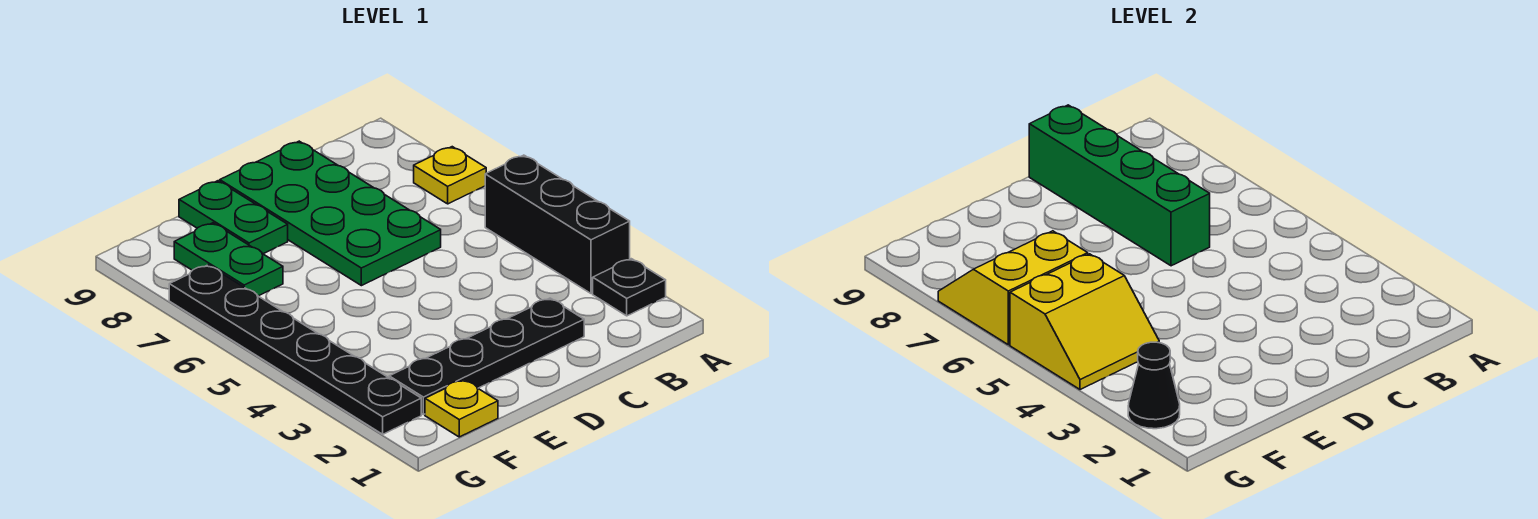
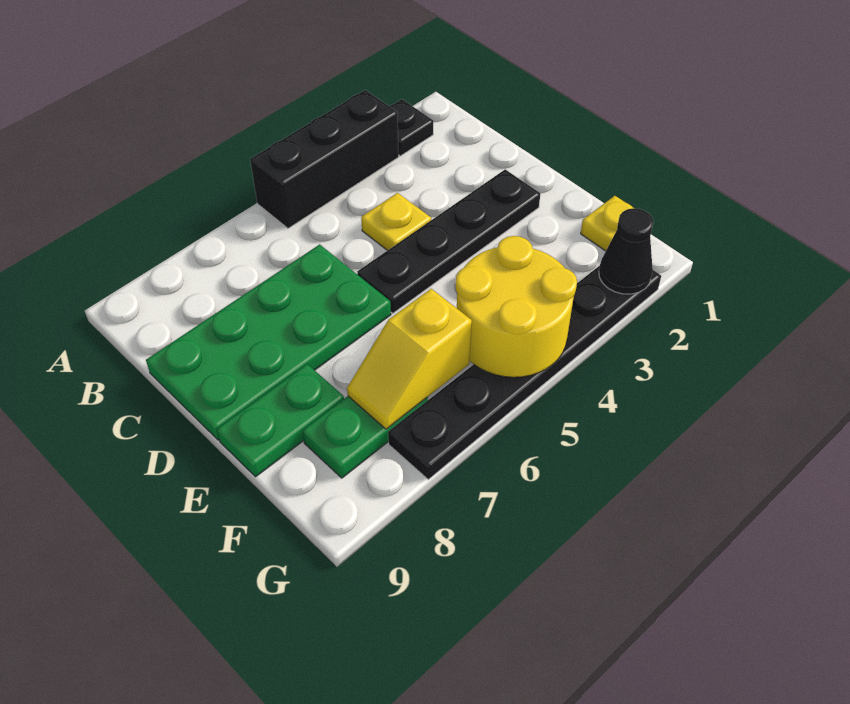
yellow plate A7 level 1 -> yellow plate C4 level 1
black plate C2:F2 level 1 -> black plate D2:D5 level 1
green brick C6:C9 level 2 -> none
yellow slope F4:G5 level 2 top 5 -> yellow round brick F4:G5 level 2
yellow slope F6:G7 level 2 top 6 -> yellow slope F6:F7 level 2 top 6

